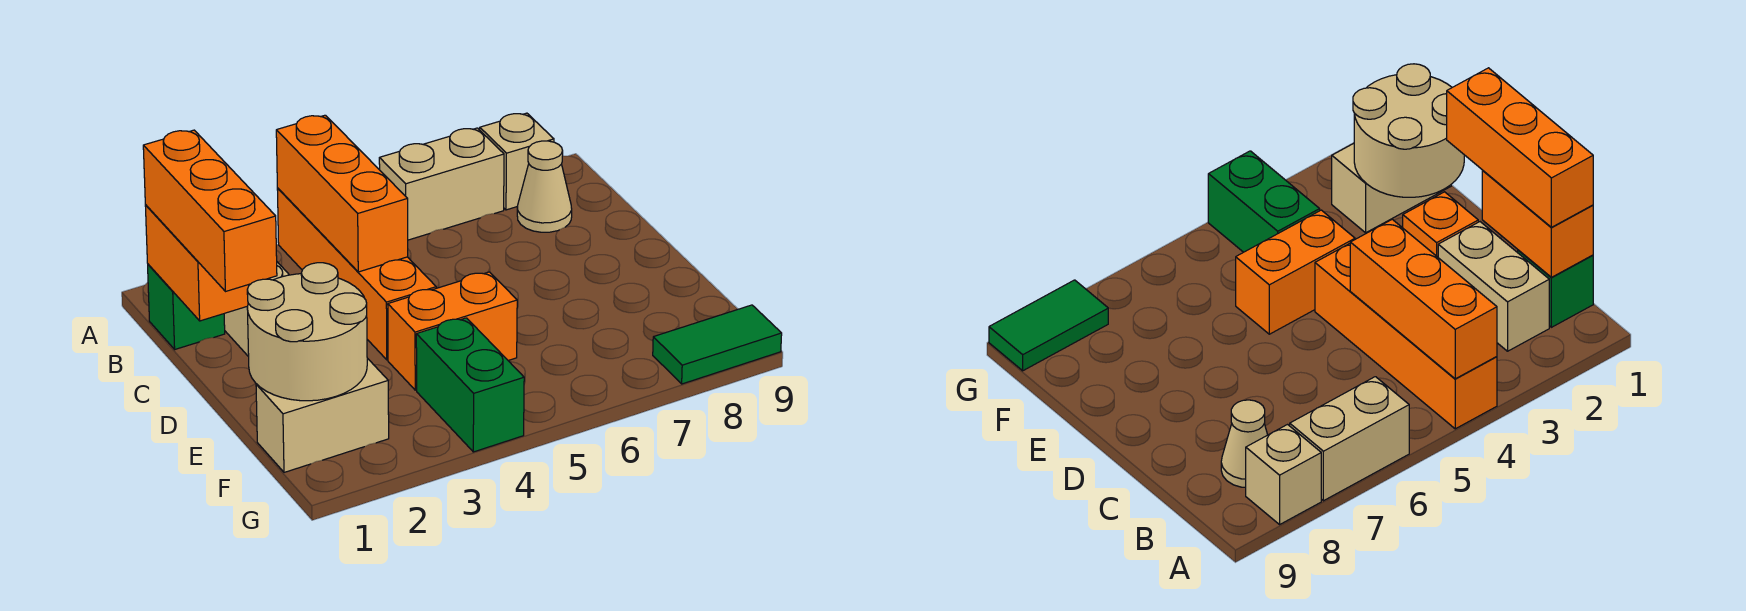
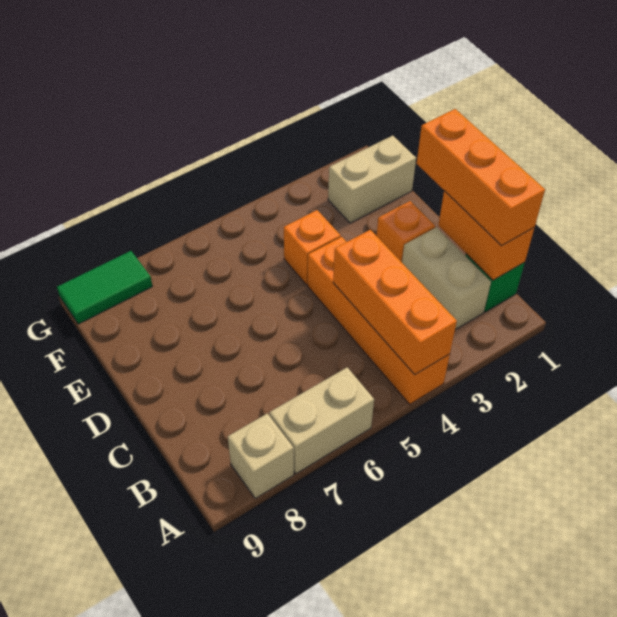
tan cone B8 level 1 -> none
tan round brick E1:F2 level 2 -> none
orange brick E4:E5 level 1 -> orange brick E4 level 1
green brick F4:G4 level 1 -> none

